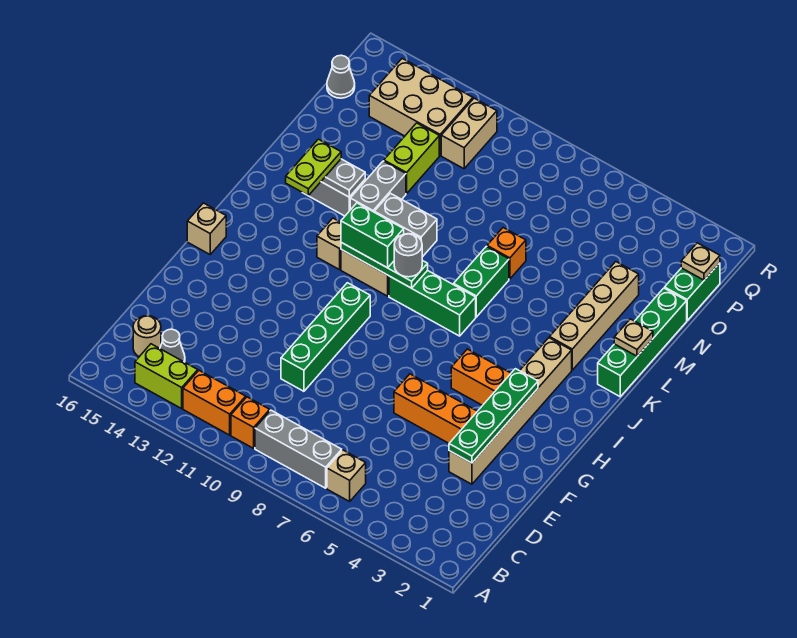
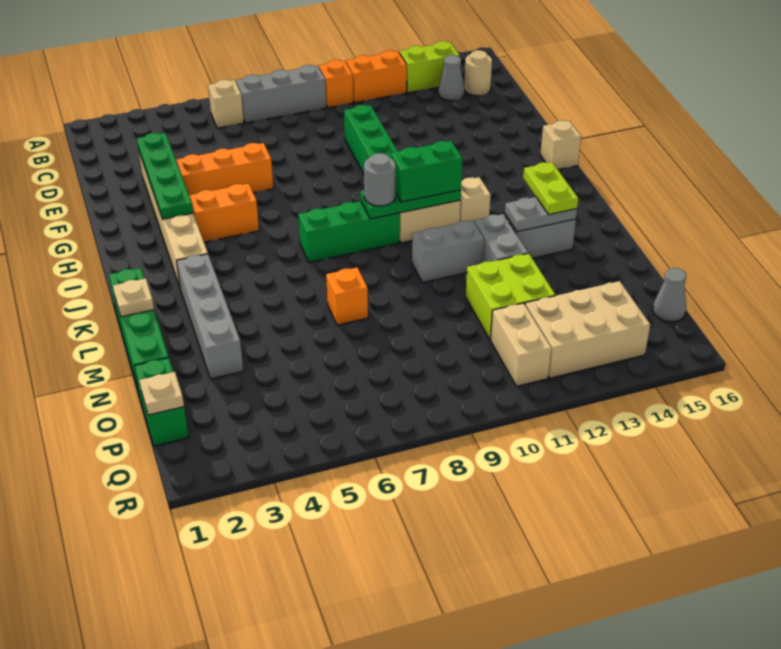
tan brick K3:N3 level 1 -> grey brick K3:N3 level 1
green brick K7:L7 level 1 -> none
lime brick N12:O12 level 1 -> lime brick N11:O12 level 1

